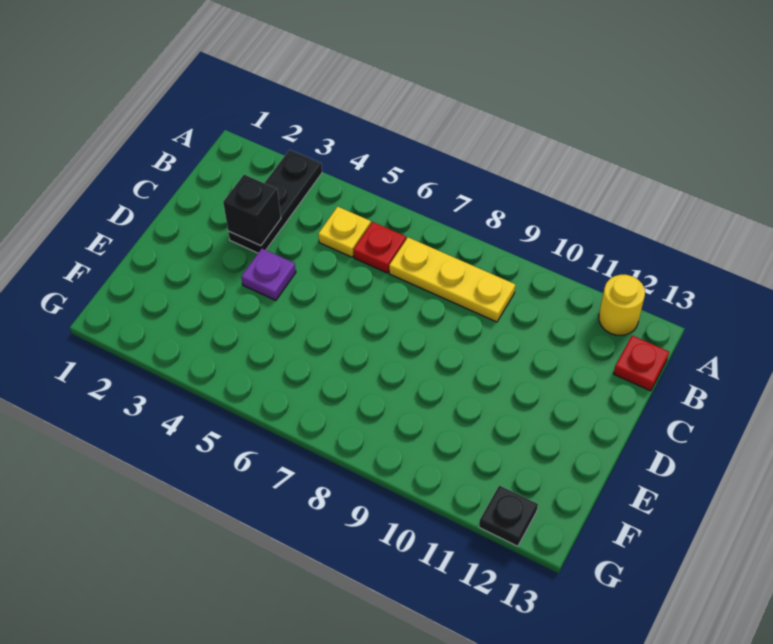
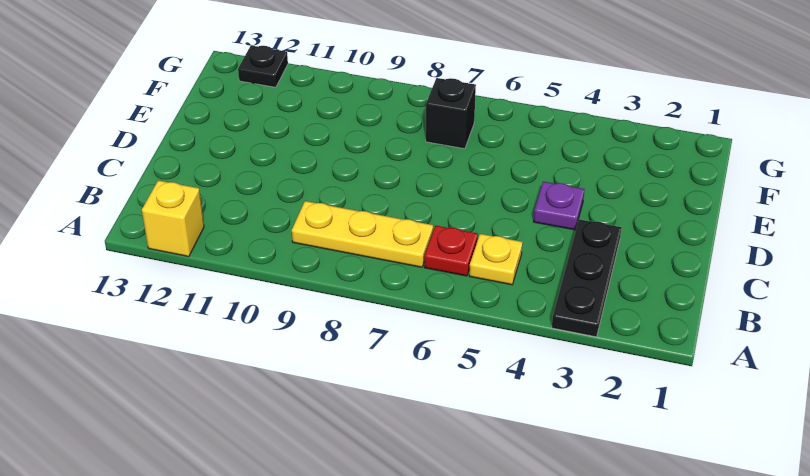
yellow round brick A12 level 1 -> yellow brick A12 level 1
red plate B13 level 1 -> none
black brick C3 level 2 -> black brick F7 level 1

